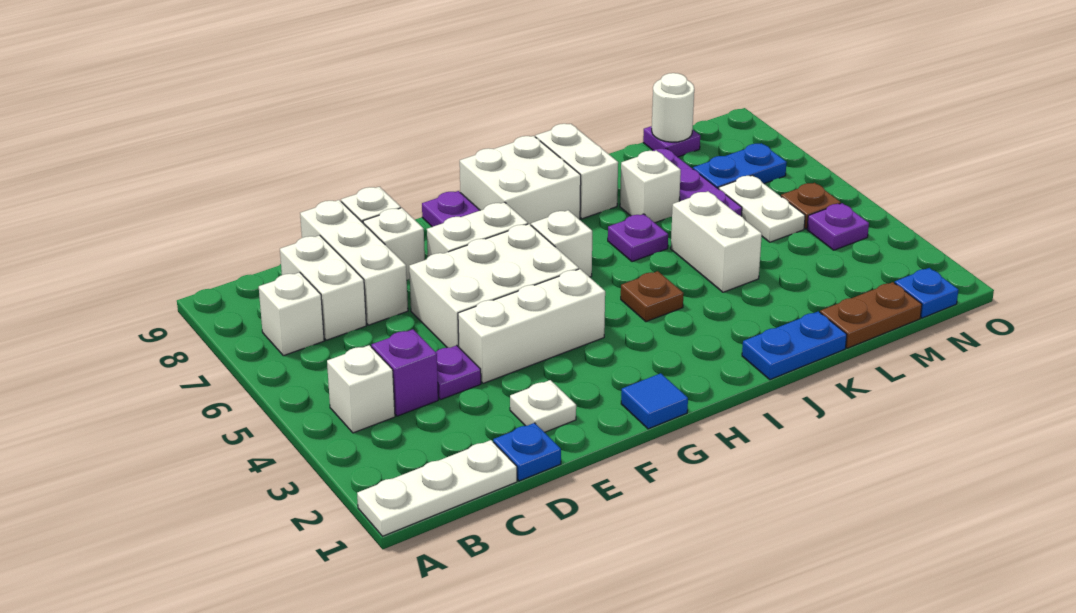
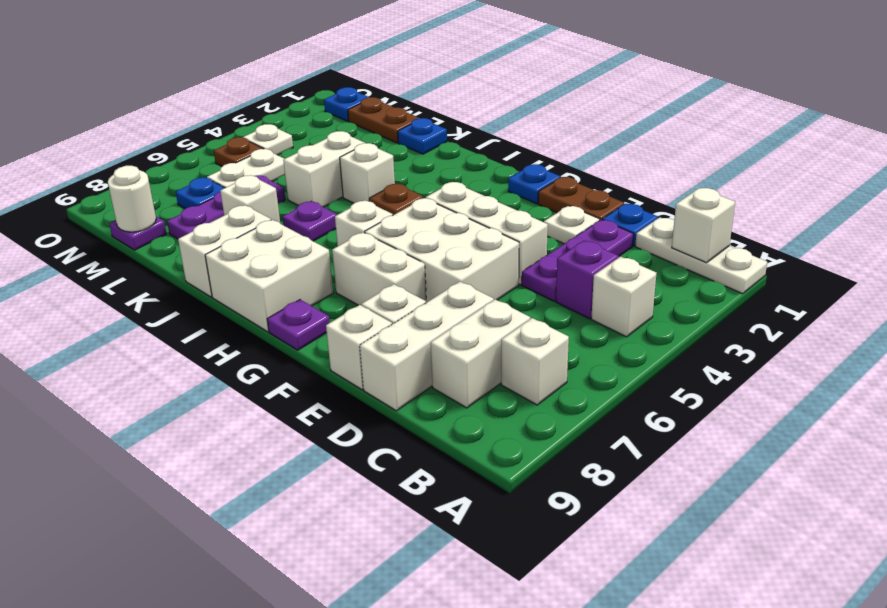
none -> white brick B1 level 2
purple plate D4 level 1 -> purple plate D2:D4 level 1
none -> brown plate E1:F1 level 1
blue tile G1 level 1 -> blue plate G1 level 1
blue plate J1:K1 level 1 -> blue plate K1 level 1
none -> white brick J4 level 1
blue plate M7:N7 level 1 -> blue plate M7 level 1
purple plate N4 level 1 -> white plate N4 level 1

